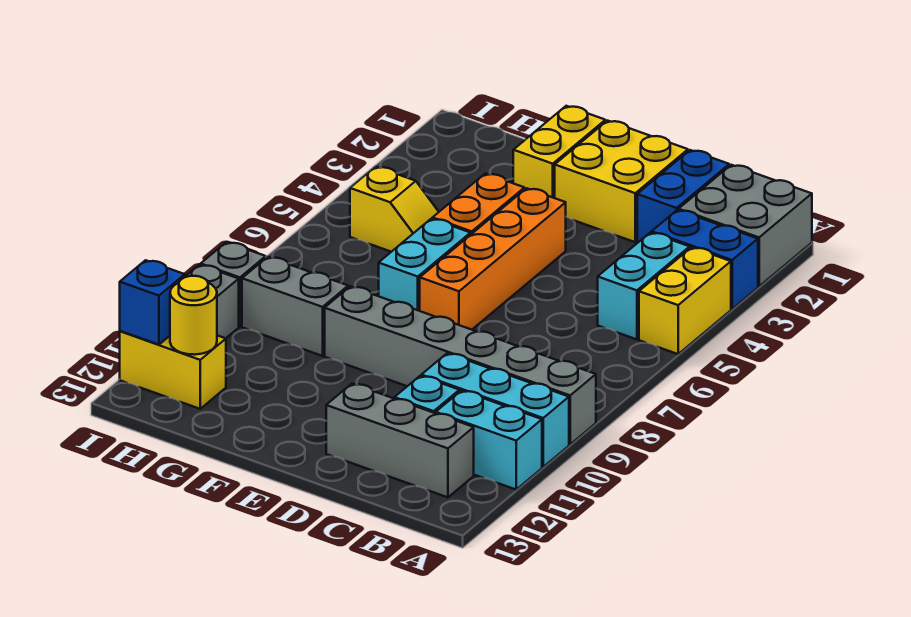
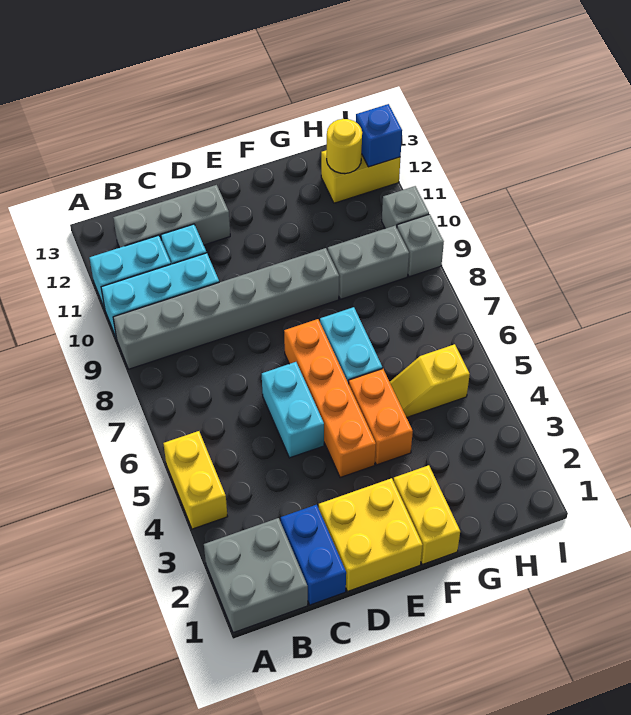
blue brick A3:B3 level 1 -> none
cyan brick B4:B5 level 1 -> cyan brick D5:D6 level 1

